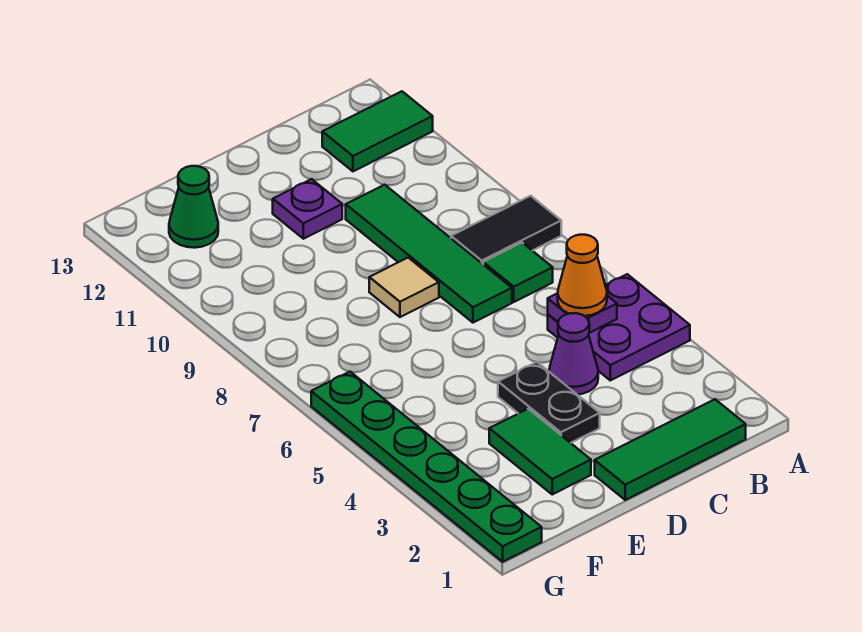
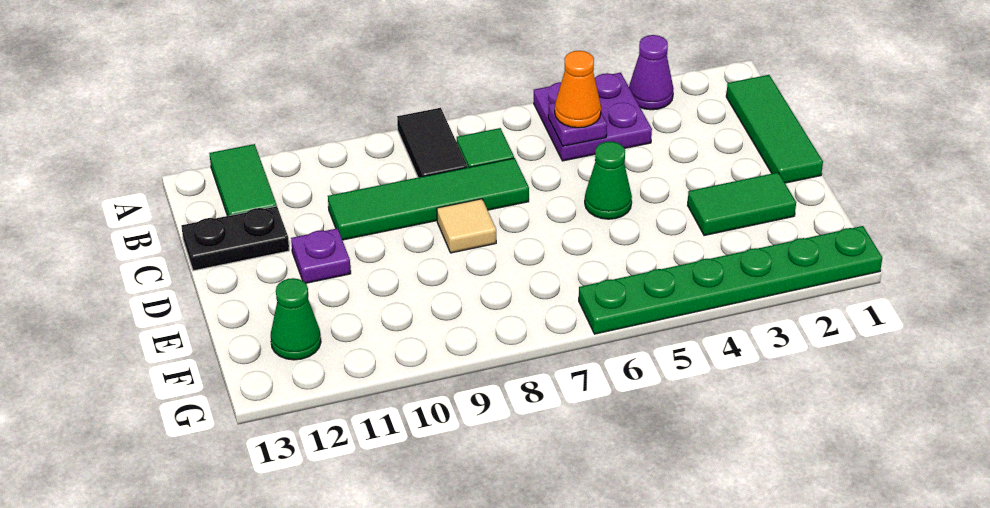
purple cone C4 level 1 -> purple cone A3 level 1
black plate D3:D4 level 1 -> black plate C12:C13 level 1
none -> green cone D5 level 1

